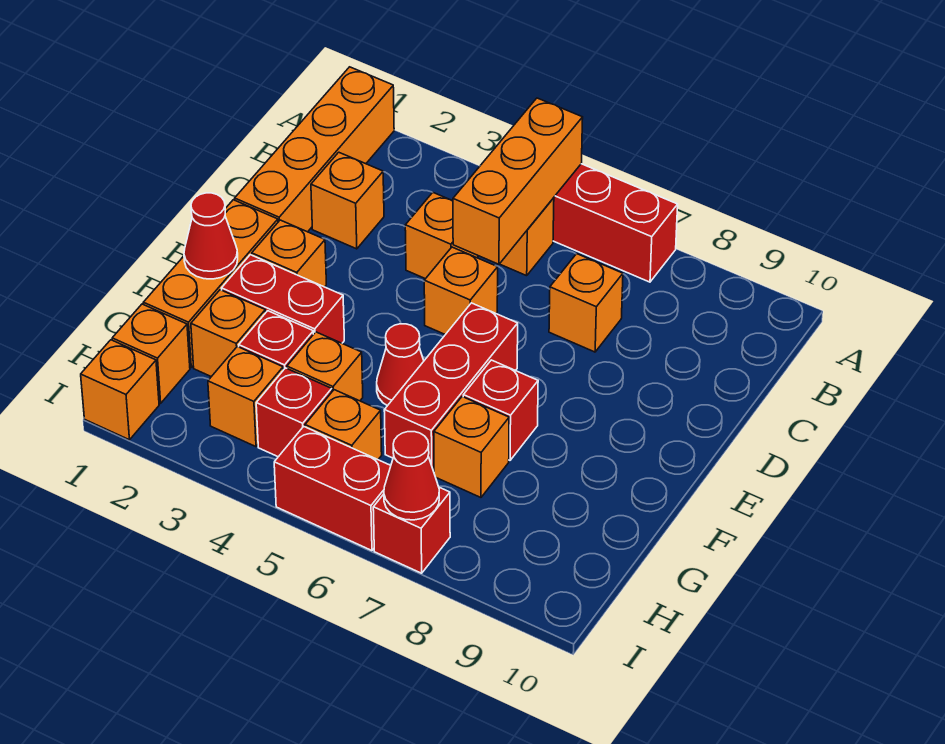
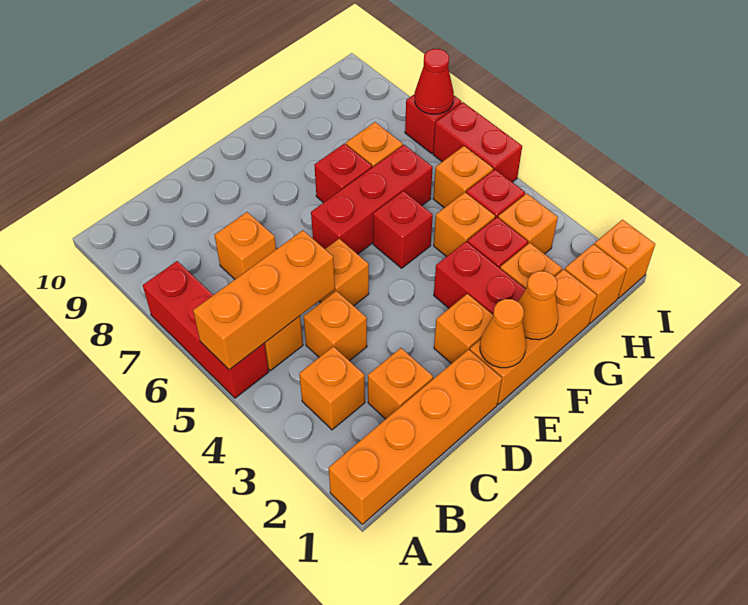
none -> orange brick B3 level 1
none -> orange cone E1 level 2
red cone F1 level 2 -> orange cone F1 level 2
red cone F5 level 1 -> red brick F5 level 1

